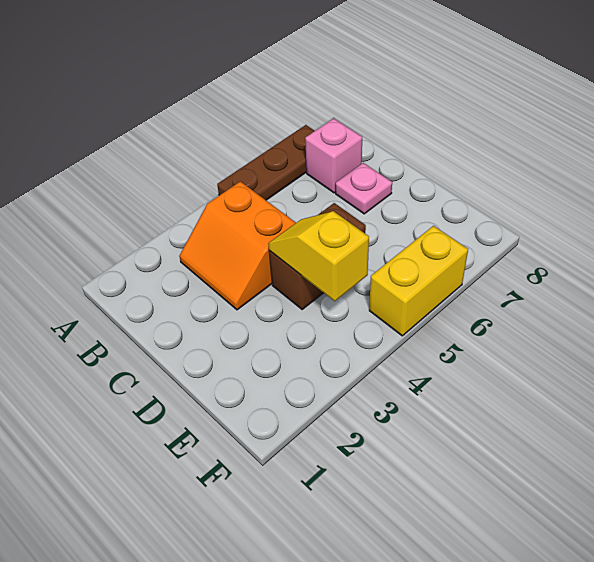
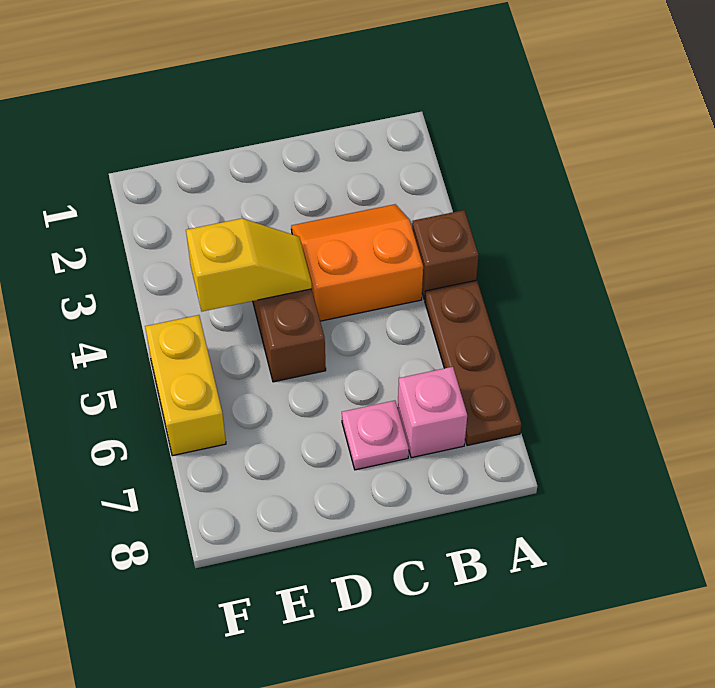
none -> brown brick A4 level 1

